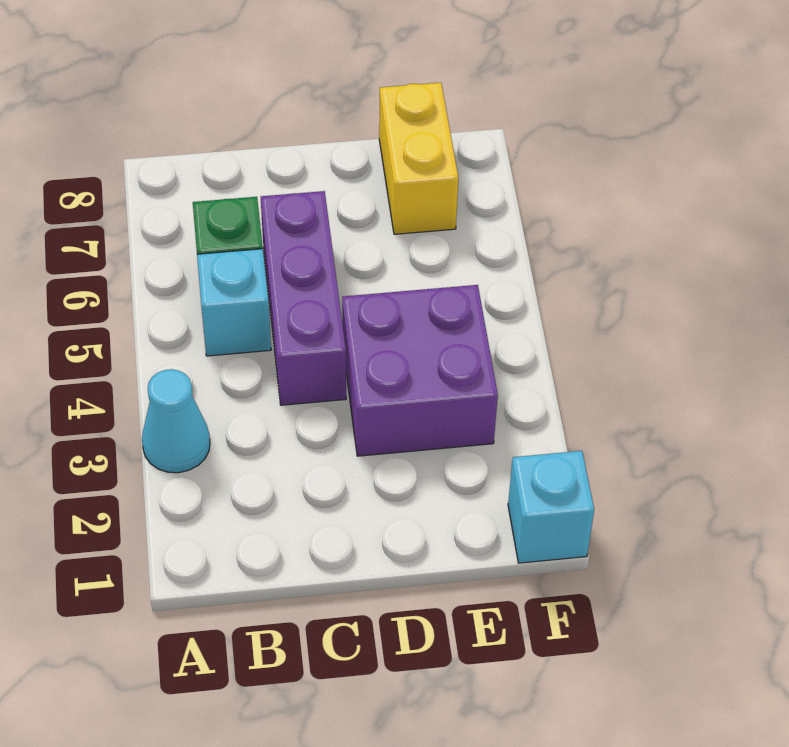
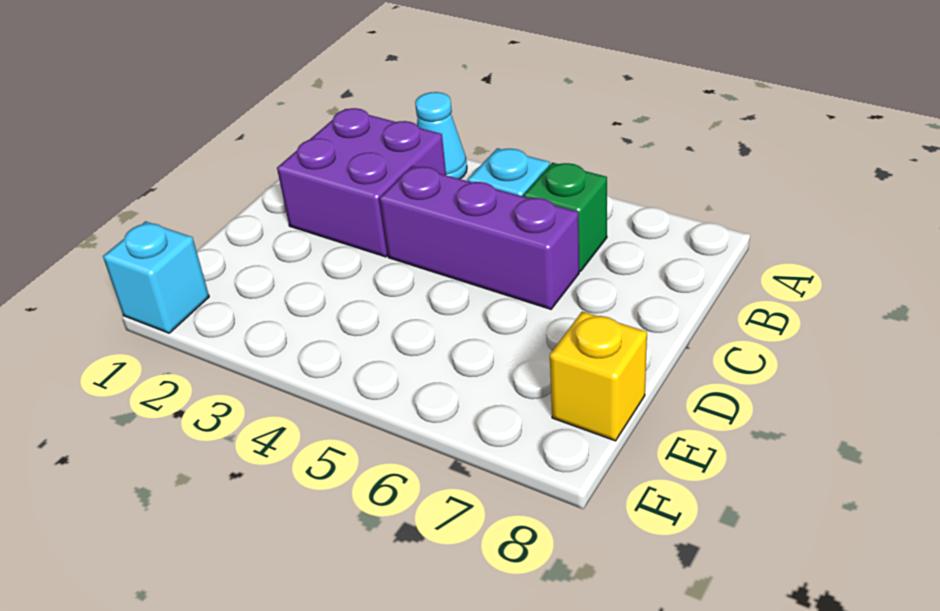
purple brick D3:E4 level 1 -> purple brick B2:C3 level 1
yellow brick E7:E8 level 1 -> yellow brick E8 level 1

